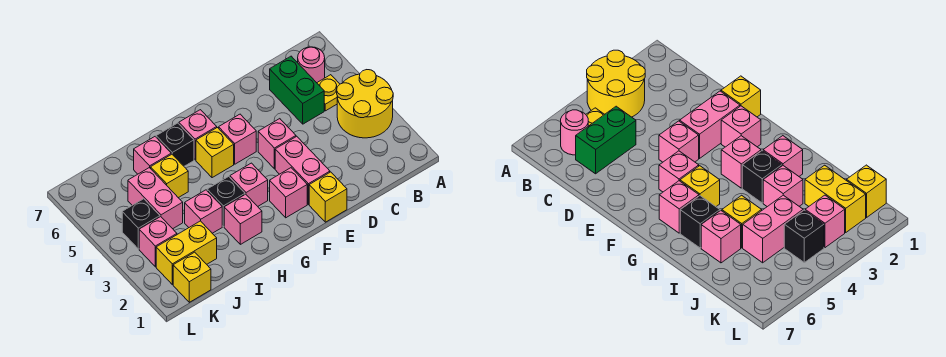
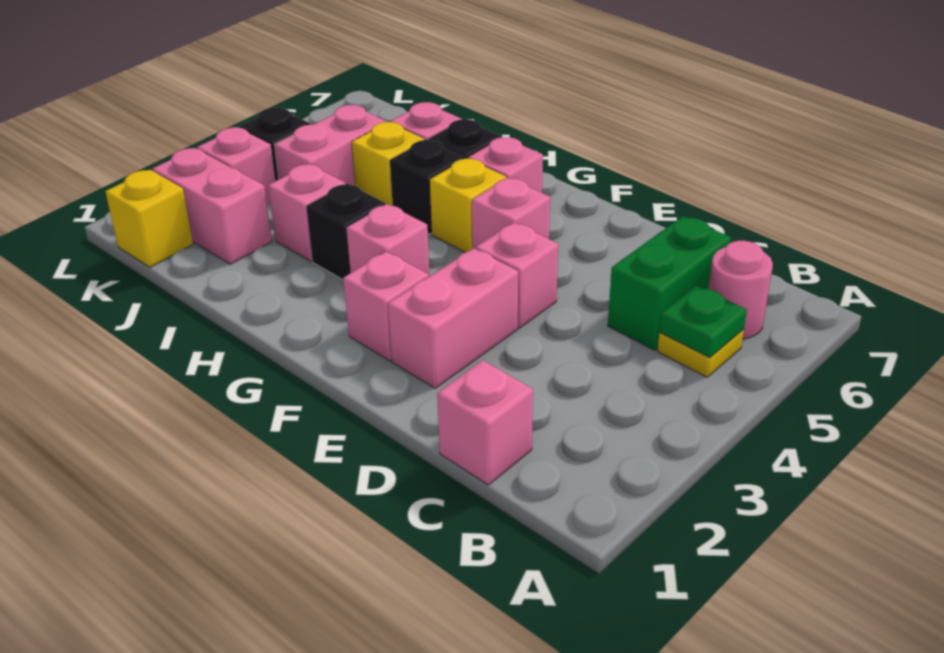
yellow round brick A3:B4 level 1 -> none
none -> green plate B5 level 2
yellow brick E1 level 1 -> none
pink brick H2 level 1 -> pink brick C1 level 1
none -> black brick H5 level 1
yellow brick J2:K2 level 1 -> pink brick J2:K2 level 1

